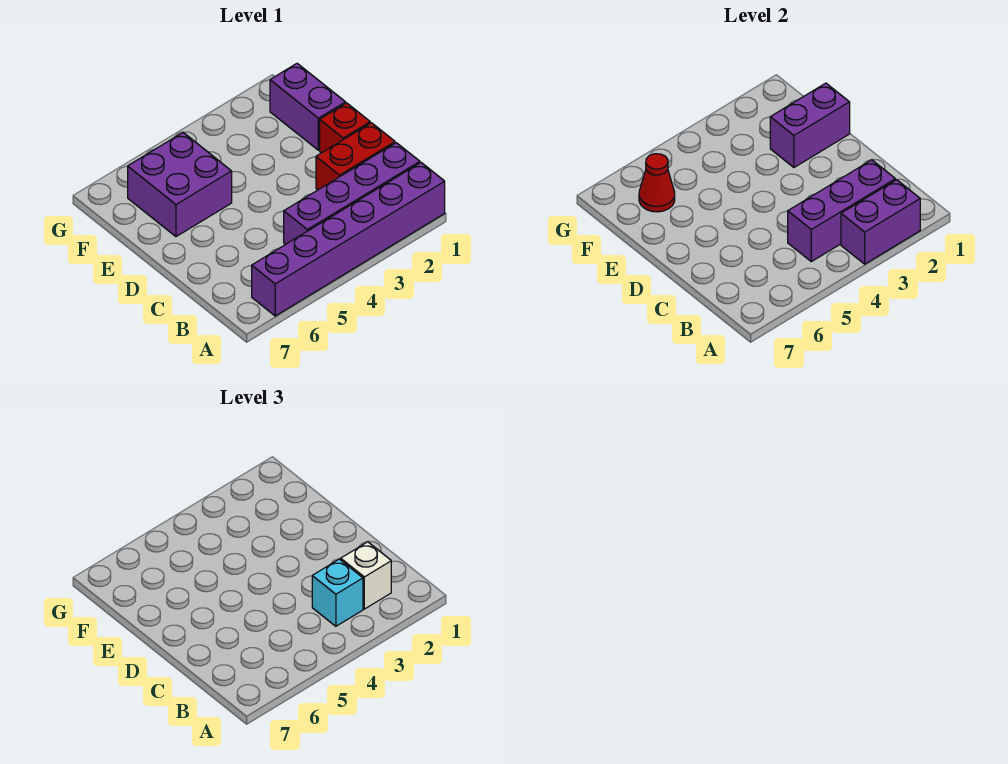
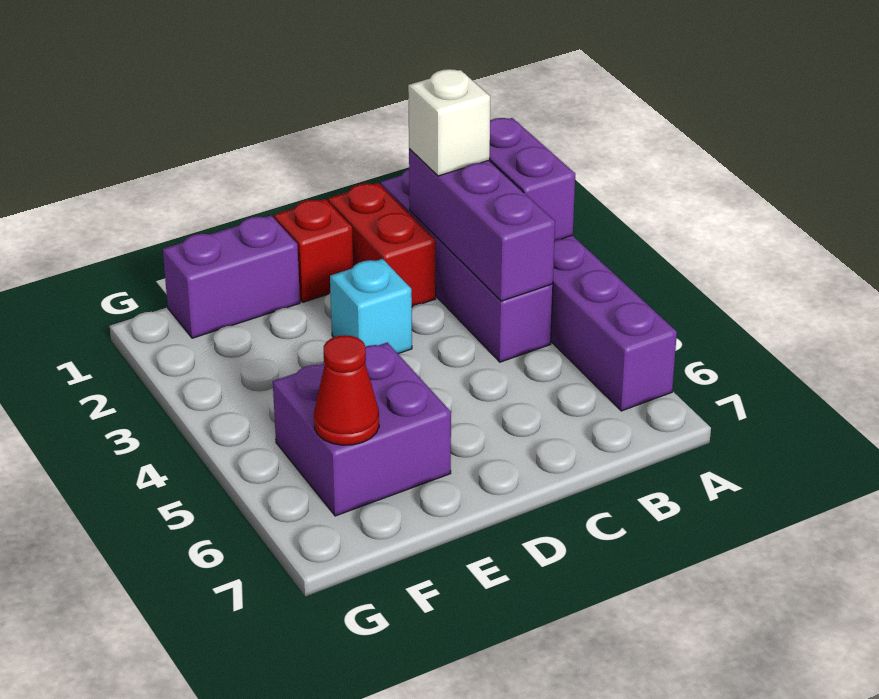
cyan brick B3 level 3 -> cyan brick D3 level 1
purple brick E1:E2 level 2 -> none

